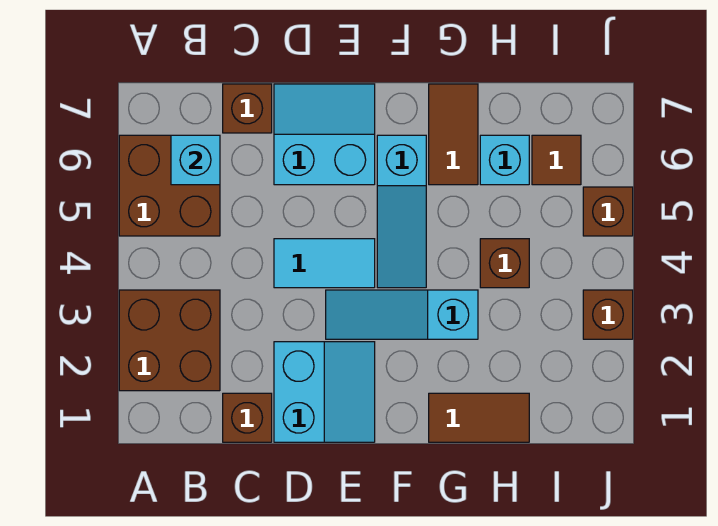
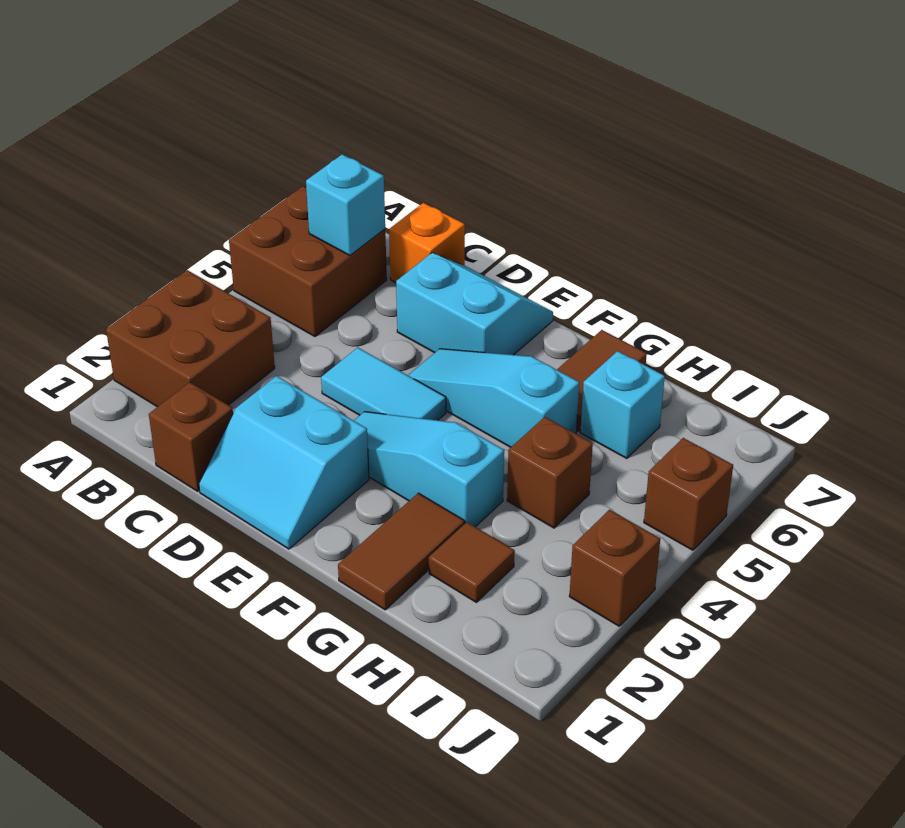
brown brick C7 level 1 -> orange brick C7 level 1
cyan slope D1:E2 level 1 top D -> cyan slope D1:E2 level 1 top 2
cyan slope F4:F6 level 1 top 6 -> cyan slope E5:G5 level 1 top G
brown tile G1:H1 level 1 -> brown tile G1:G2 level 1
brown tile I6 level 1 -> brown tile H2 level 1

